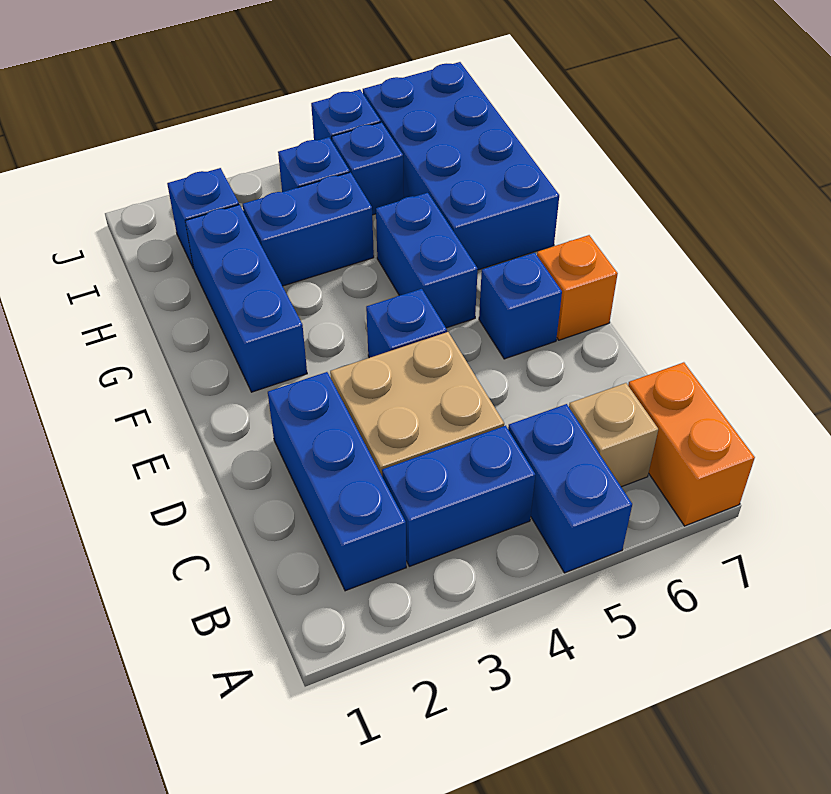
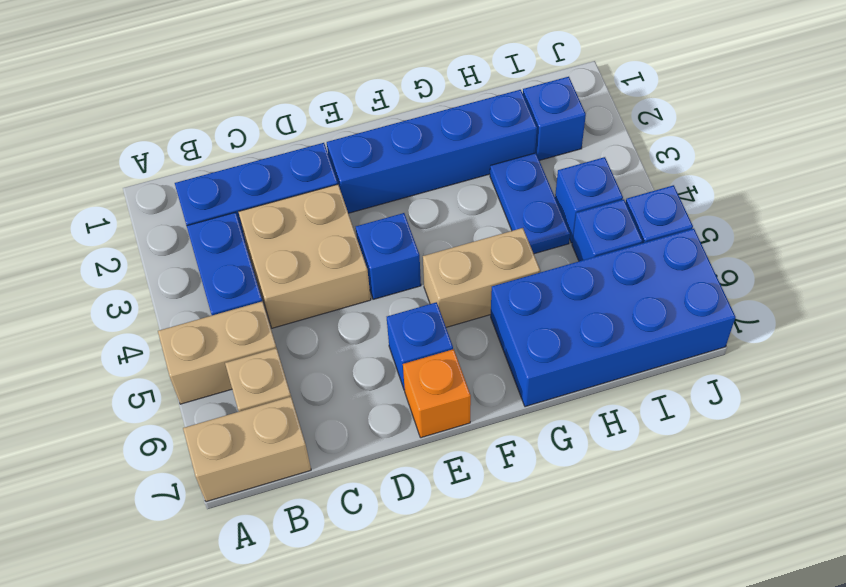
blue brick A5:B5 level 1 -> tan brick A5:B5 level 1
orange brick A7:B7 level 1 -> tan brick A7:B7 level 1
blue brick F2:H2 level 1 -> blue brick E2:H2 level 1
blue brick F5:G5 level 1 -> tan brick F5:G5 level 1
blue brick H3:H4 level 1 -> blue plate H3:H4 level 1

